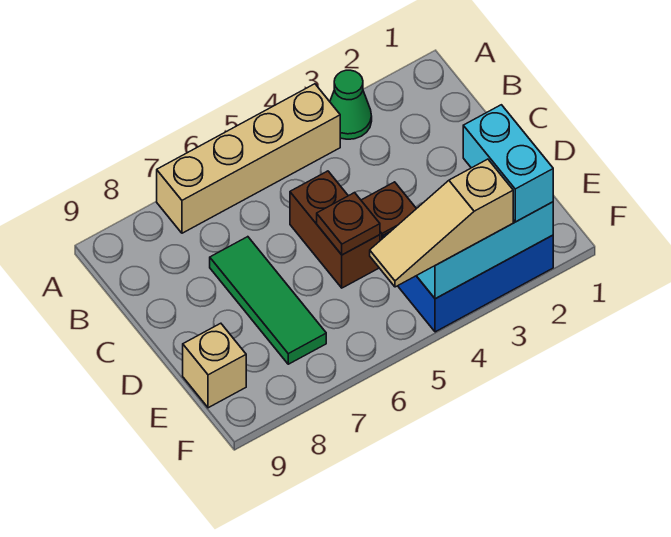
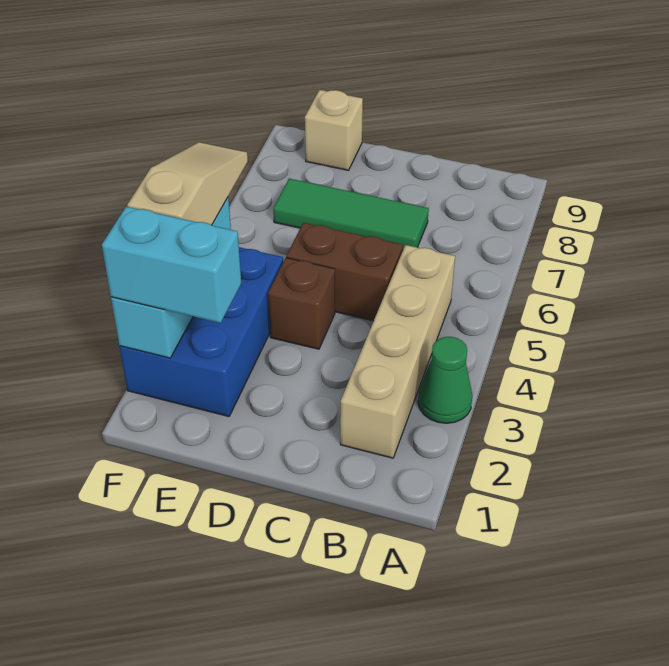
tan brick A4:A7 level 1 -> tan brick B2:B5 level 1
brown plate D5 level 2 -> none

